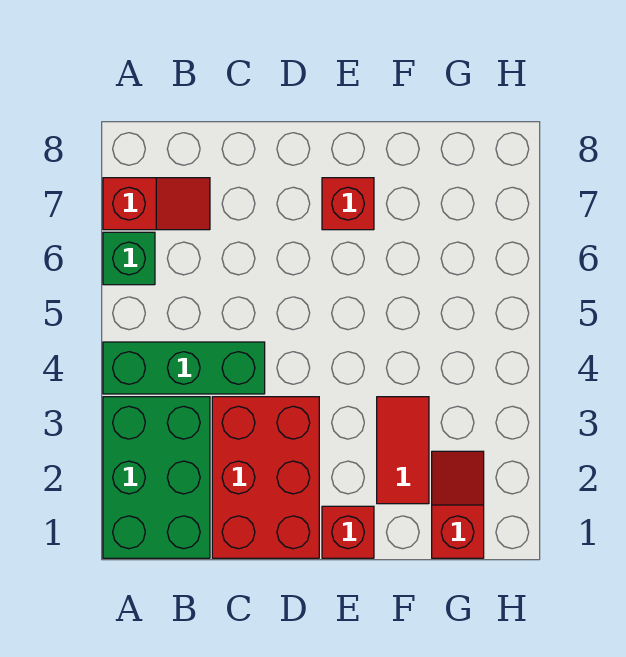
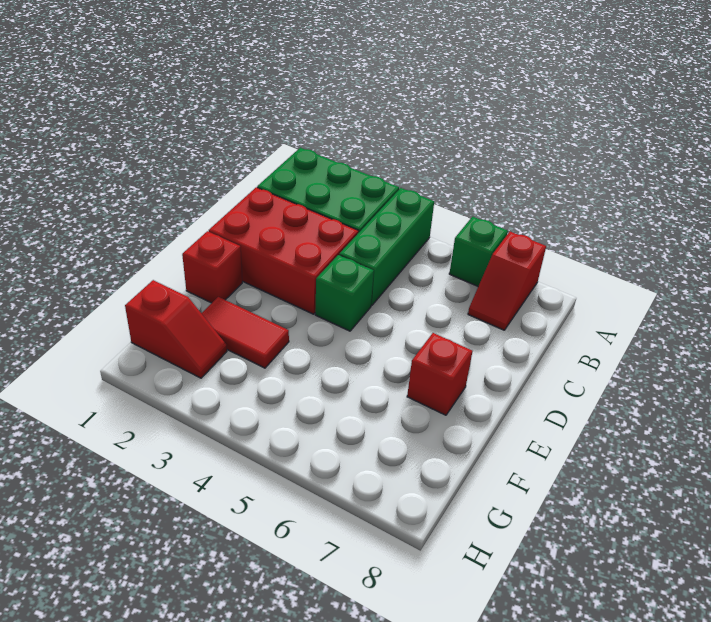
none -> green brick D4 level 1

